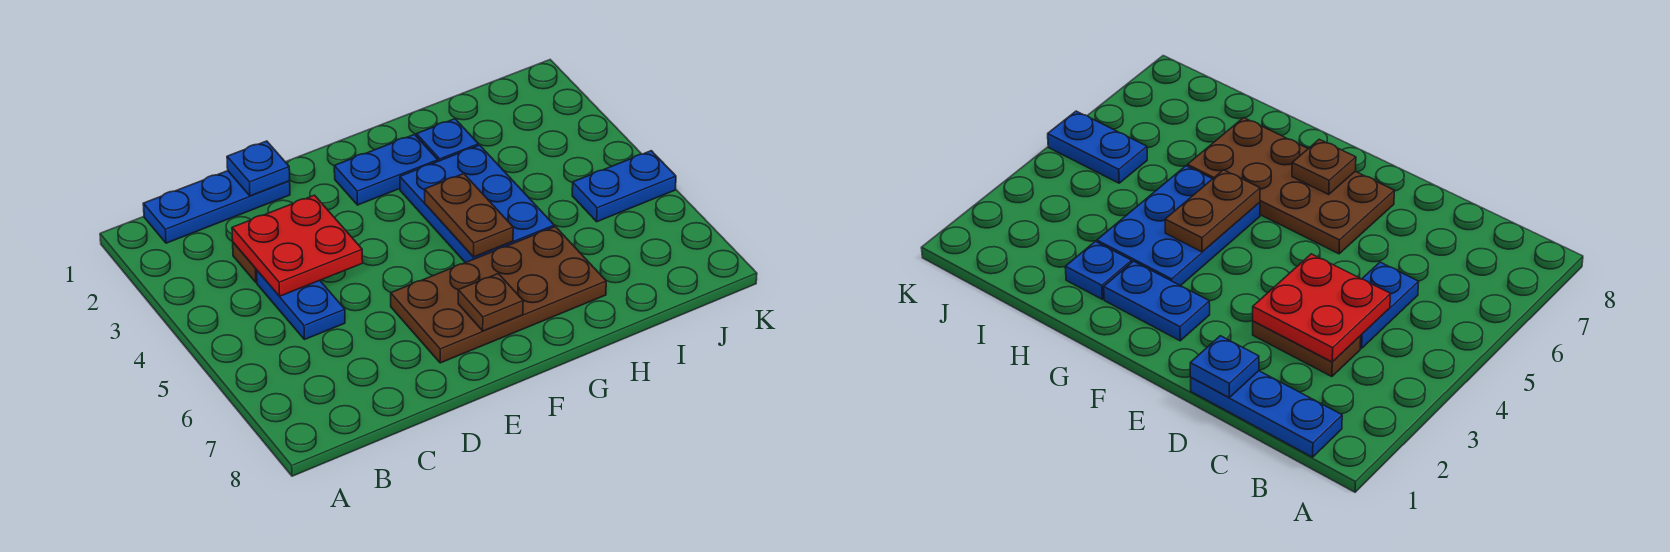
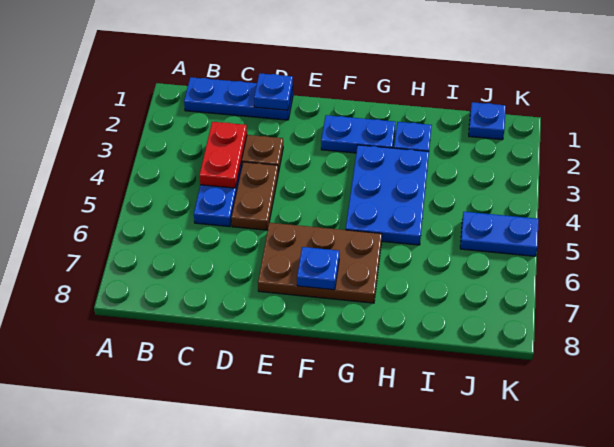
red plate C3:D4 level 2 -> red plate C3:C4 level 2
brown plate E6:H7 level 1 -> brown plate E6:G7 level 1
brown plate F7 level 2 -> blue plate F7 level 2
brown plate G4:G5 level 2 -> brown plate D4:D5 level 1
none -> blue plate J1 level 1

